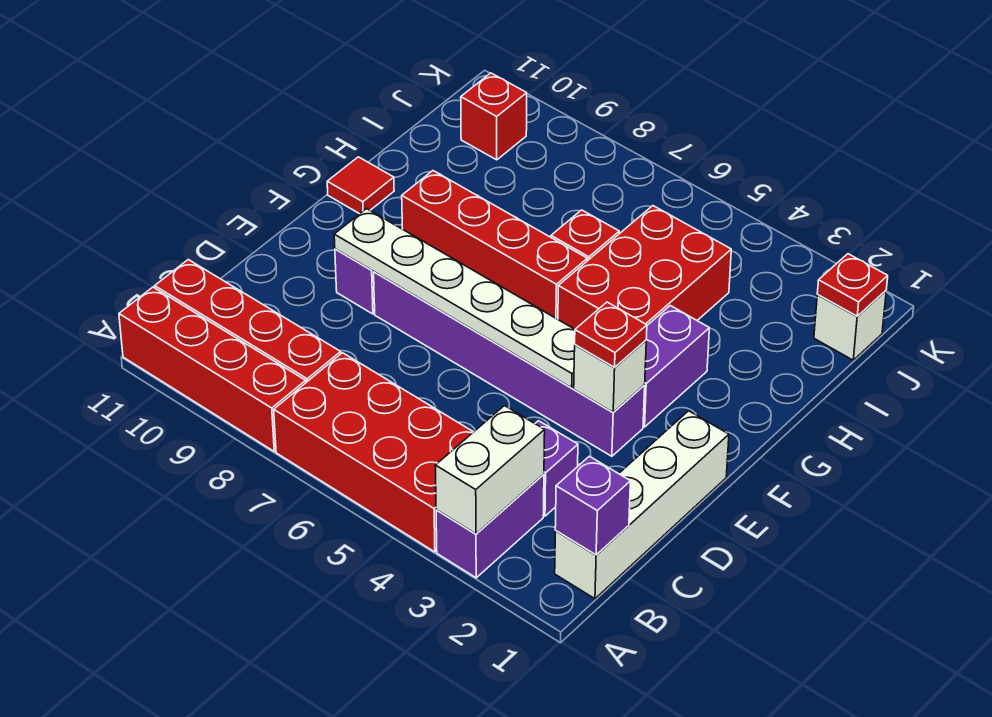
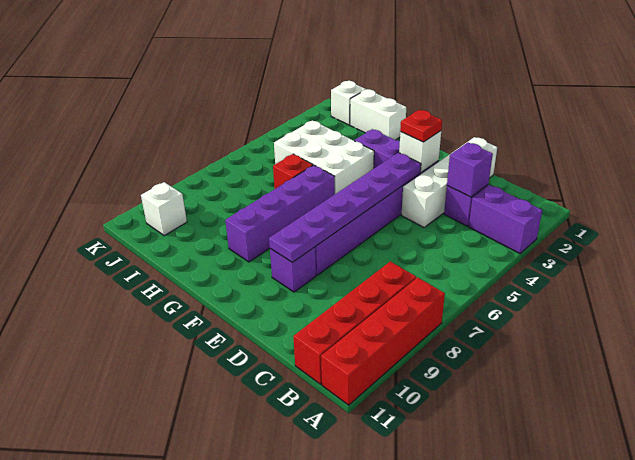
white brick A3:B3 level 2 -> white brick H1:I1 level 1
red brick A4:B7 level 1 -> none
white brick B1:E1 level 1 -> white brick D1:D4 level 1
purple brick B1 level 2 -> purple brick C3 level 2
white plate E4:E9 level 2 -> purple plate E4:E9 level 2
red brick G4:I5 level 1 -> white brick G4:I5 level 1
red brick G6:G9 level 1 -> purple brick G6:G9 level 1
red tile G11 level 1 -> none
red plate J1 level 2 -> none
red brick J10 level 1 -> white brick J10 level 1

